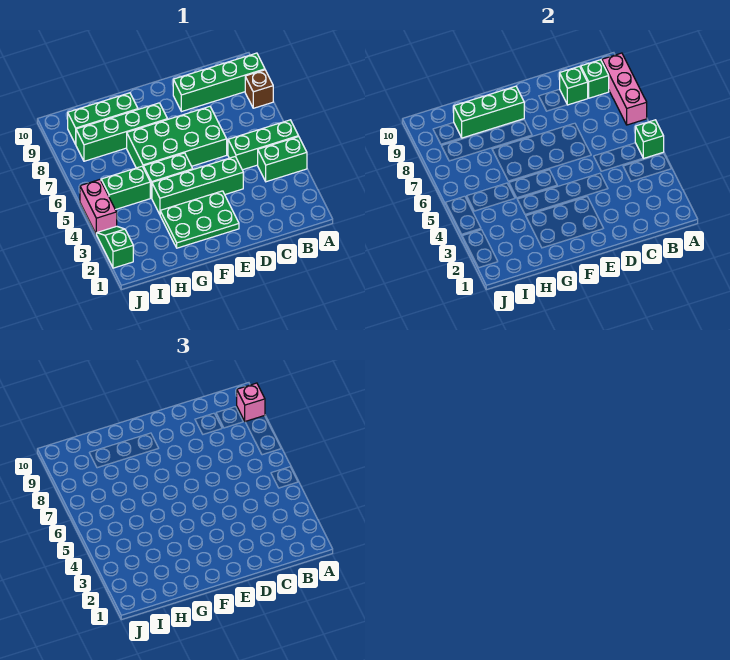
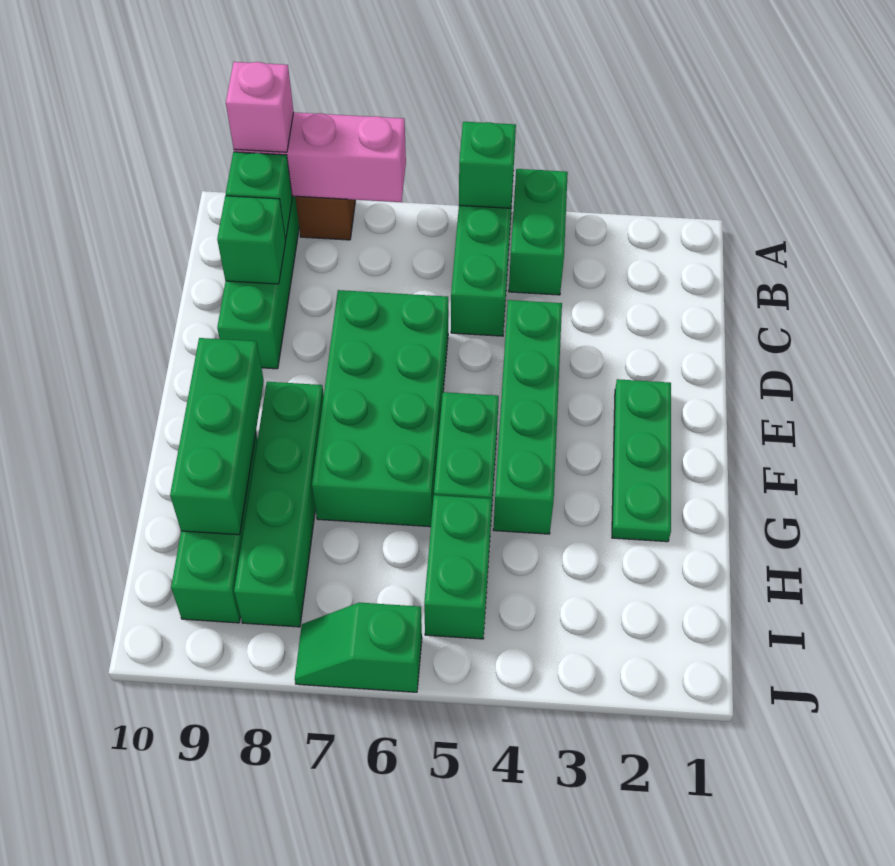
green plate E2:G3 level 1 -> green plate E2:G2 level 1
green slope J2:J3 level 1 top 2 -> green slope J6:J7 level 1 top 6
pink brick J4:J5 level 1 -> none

